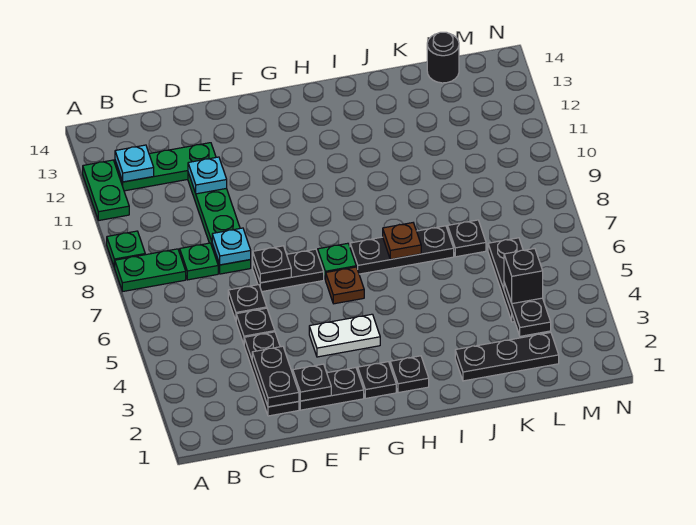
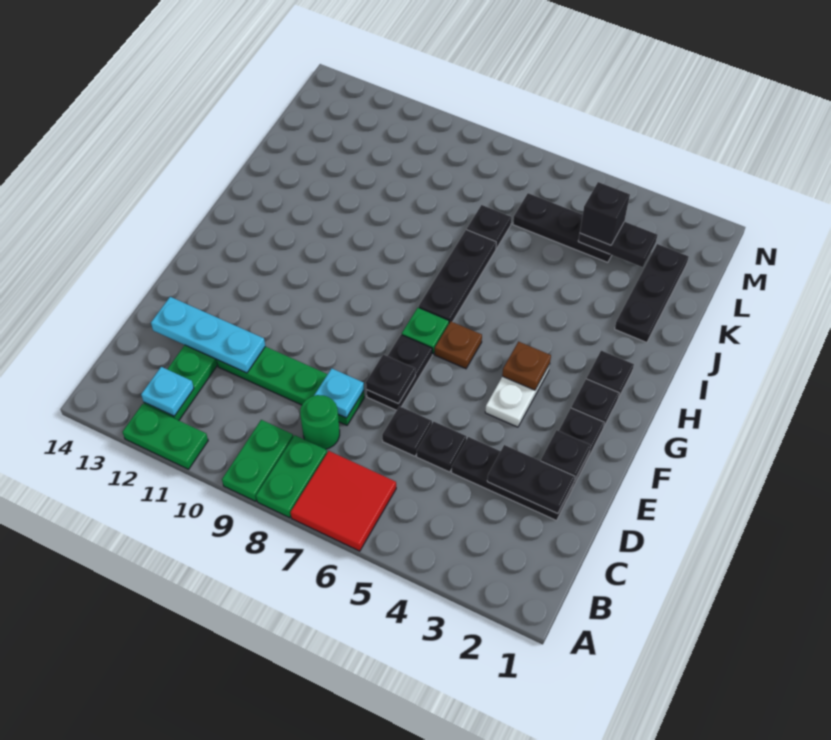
none -> red tile A6:B7 level 1
green plate A9 level 1 -> green plate A9:B9 level 1
green plate C8 level 1 -> green round brick C8 level 1
cyan plate D11 level 2 -> cyan plate D11:D13 level 2
brown plate I7 level 2 -> brown plate G4 level 2
black round brick L14 level 1 -> none

